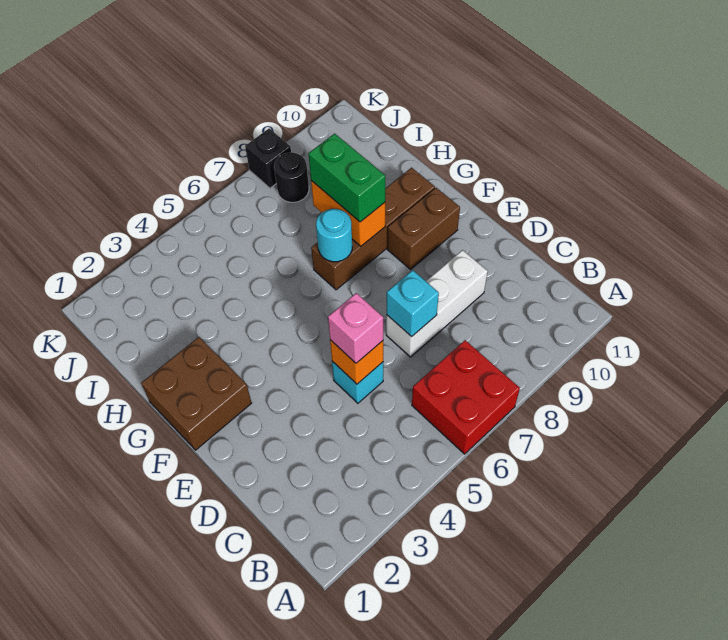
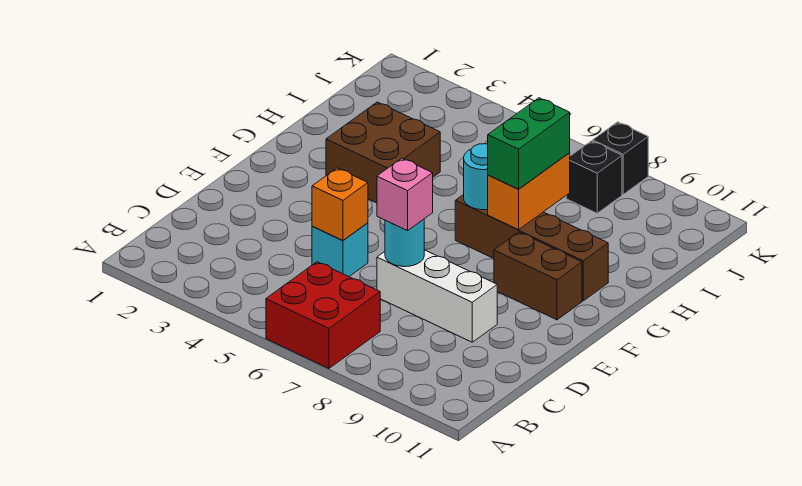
pink brick D5 level 3 -> pink brick D7 level 3
cyan brick D7 level 2 -> cyan round brick D7 level 2
brown brick F1:G2 level 1 -> brown brick G3:H4 level 1
black round brick J8 level 1 -> black brick J8 level 1

